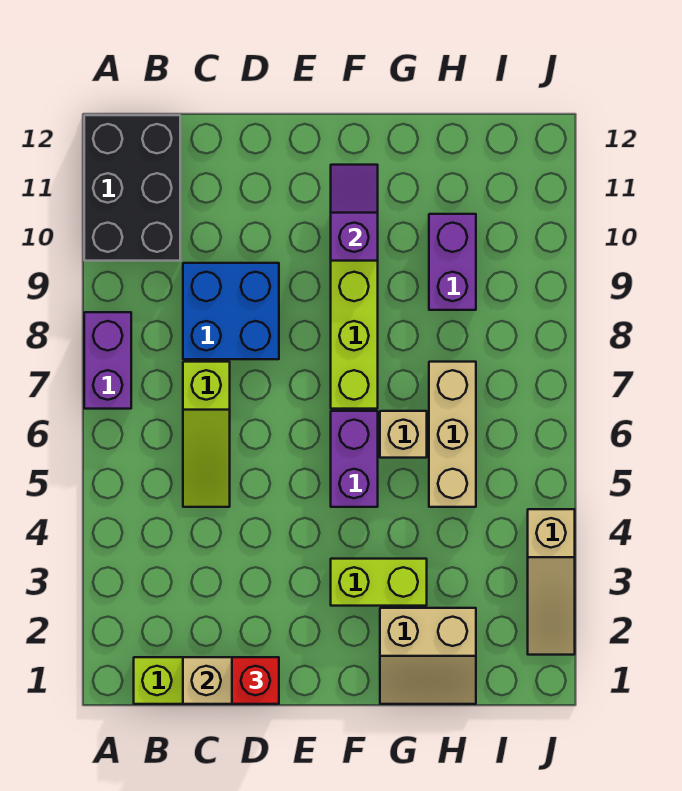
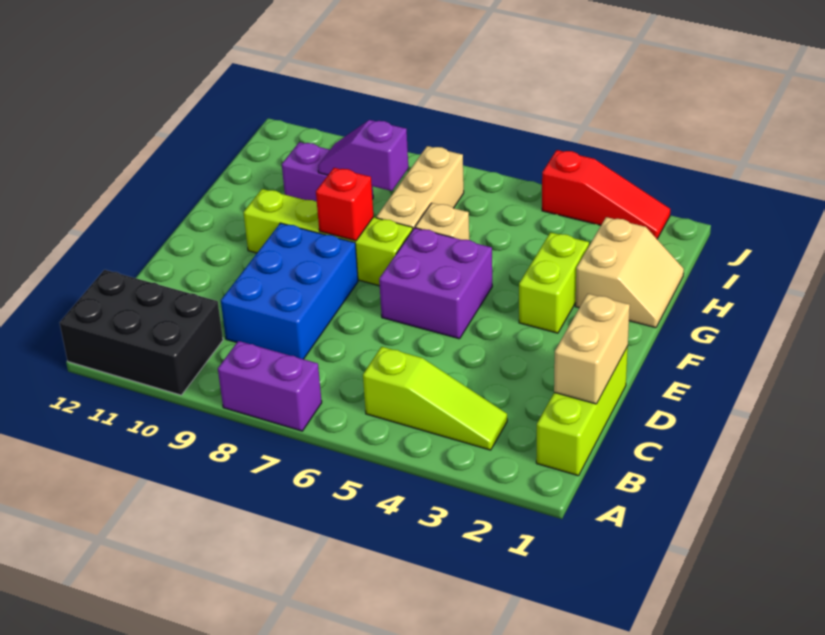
lime slope C5:C7 level 1 top 7 -> lime slope B3:B5 level 1 top 5
blue brick C8:D9 level 1 -> blue brick C8:E9 level 1
red brick D1 level 3 -> red brick F8 level 2
purple brick F5:F6 level 1 -> purple brick E5:F6 level 1
purple slope F10:F11 level 2 top 10 -> purple slope H8:H9 level 2 top 8
tan brick H5:H7 level 1 -> tan brick G7:I7 level 1
tan slope J2:J4 level 1 top 4 -> red slope J2:J4 level 1 top 4

